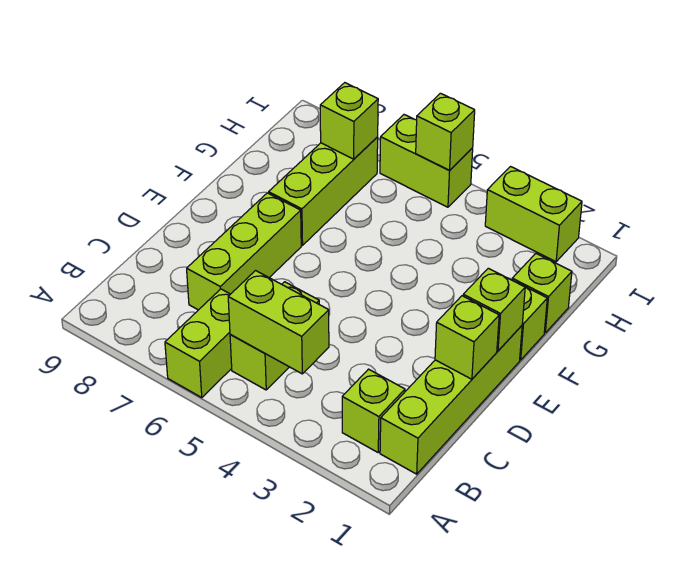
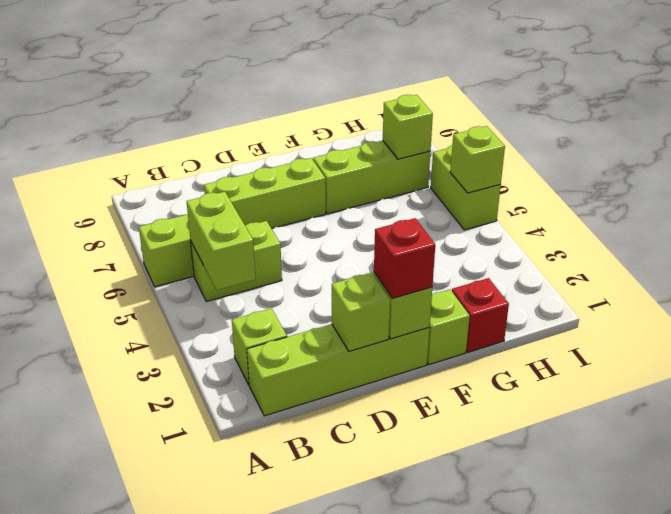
none -> red brick E1 level 3
lime brick G1 level 1 -> red brick G1 level 1
lime brick I2:I3 level 1 -> none

